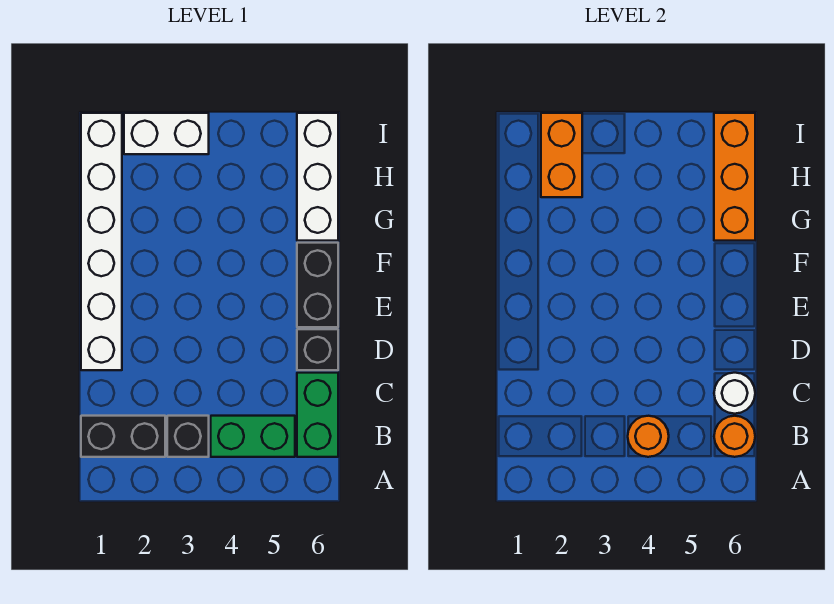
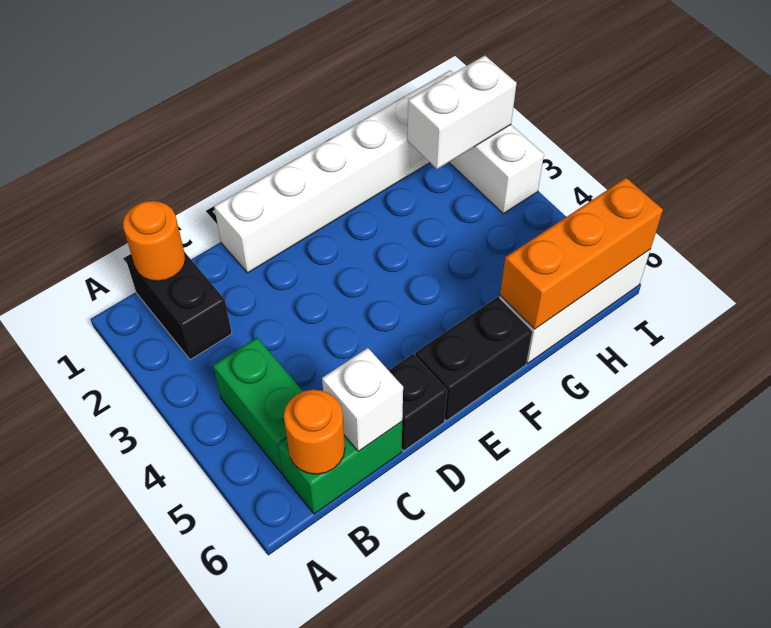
black brick B3 level 1 -> none
orange round brick B4 level 2 -> orange round brick B1 level 2
white round brick C6 level 2 -> white brick C6 level 2
orange brick H2:I2 level 2 -> white brick H2:I2 level 2

